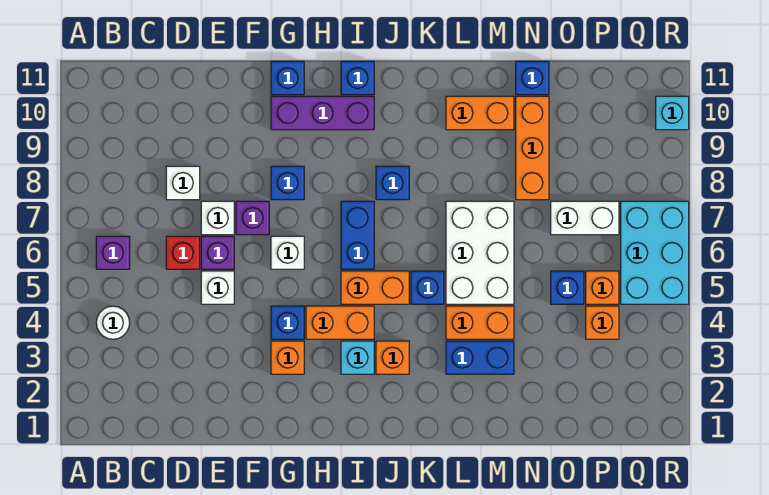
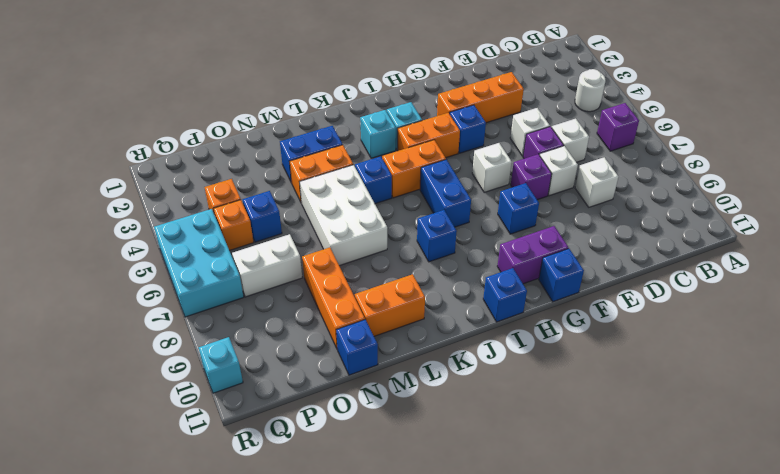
red brick D6 level 1 -> white brick D6 level 1
orange brick G3 level 1 -> orange brick E3:G3 level 1
purple brick G10:I10 level 1 -> purple brick G10:H10 level 1
orange brick J3 level 1 -> cyan brick J3 level 1

